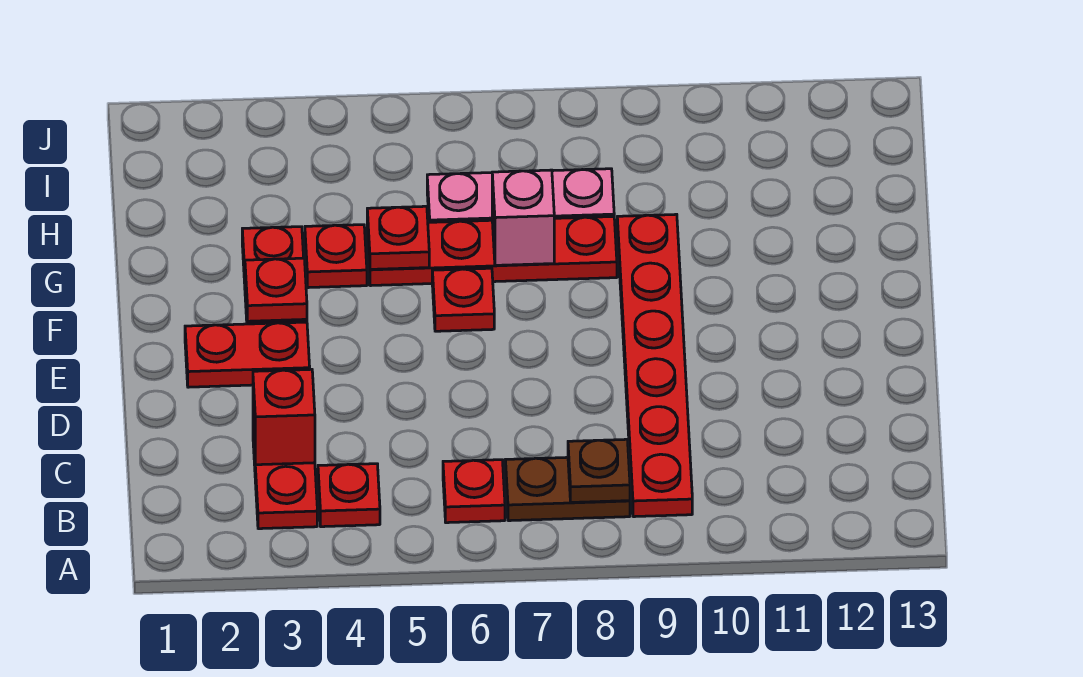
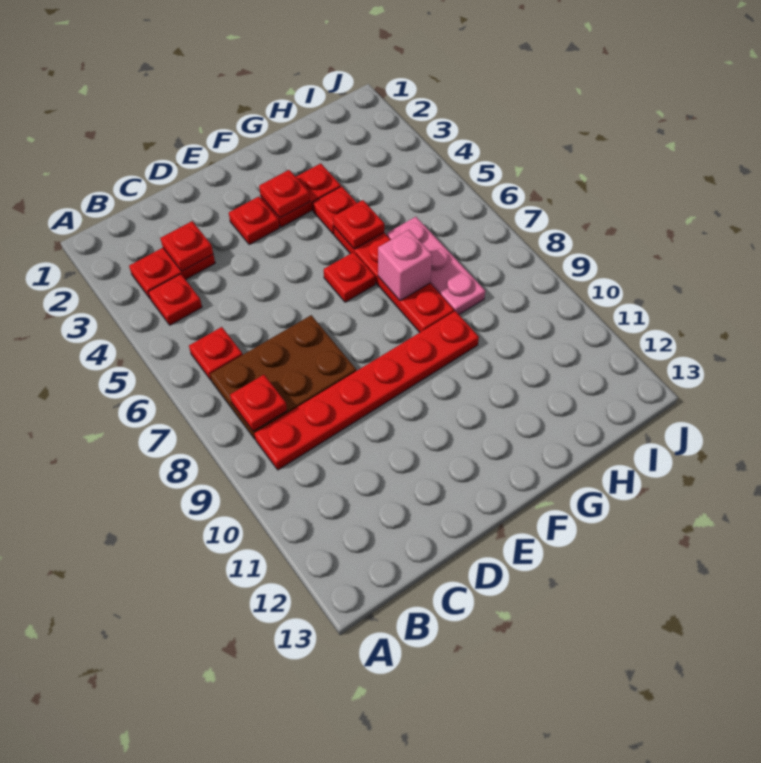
brown plate B7:B8 level 1 -> brown plate B7:D8 level 1
brown plate B8 level 2 -> red plate B8 level 2
red brick C3 level 2 -> red plate C3 level 2
red plate E2:E3 level 1 -> red plate E3 level 1

